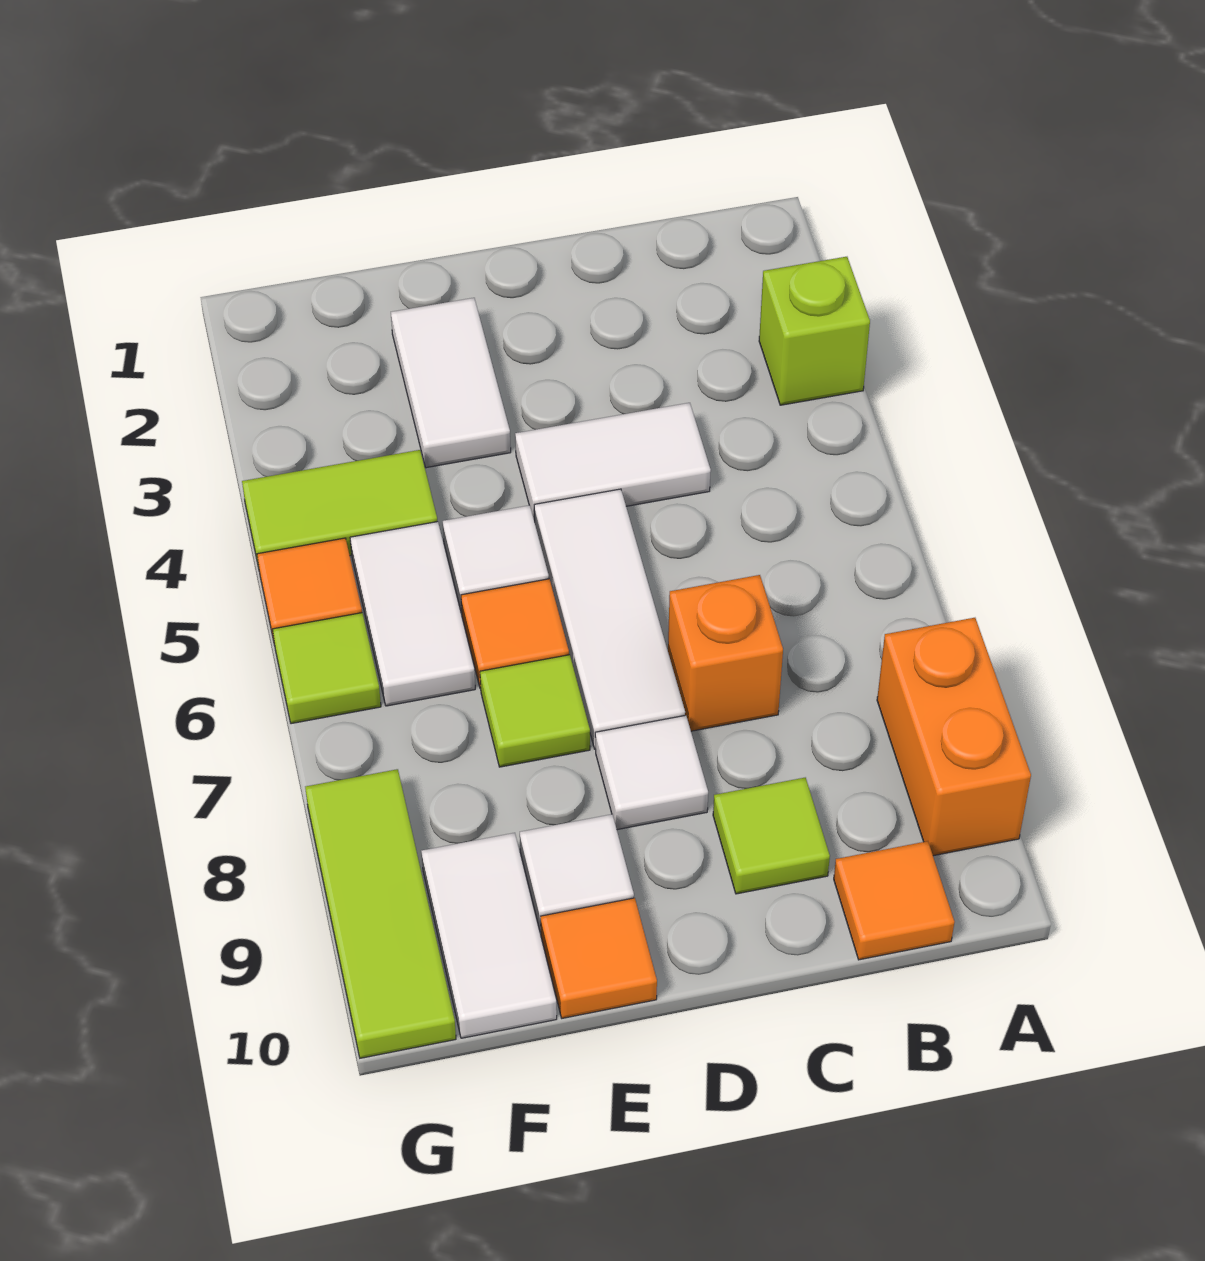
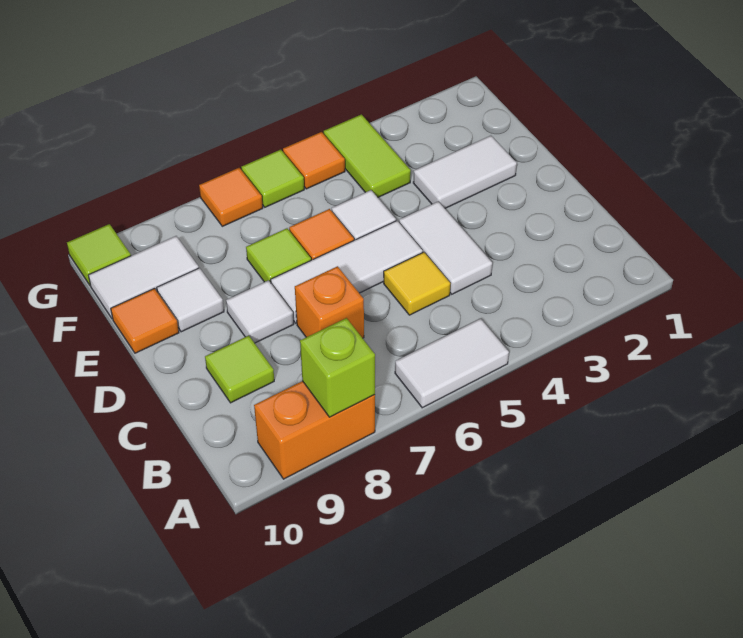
lime brick A3 level 1 -> lime brick A8 level 2
orange tile B10 level 1 -> orange tile G7 level 1
none -> yellow tile C5 level 1
white tile F5:F6 level 1 -> white tile A5:A6 level 1
lime tile G8:G10 level 1 -> lime tile G10 level 1

